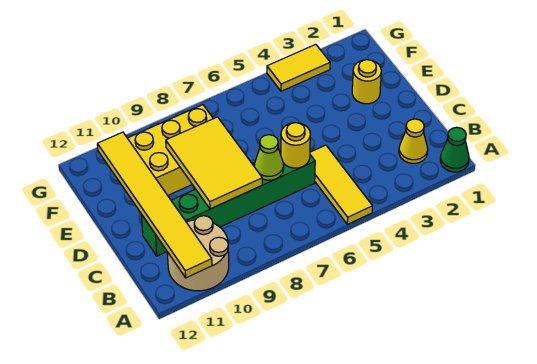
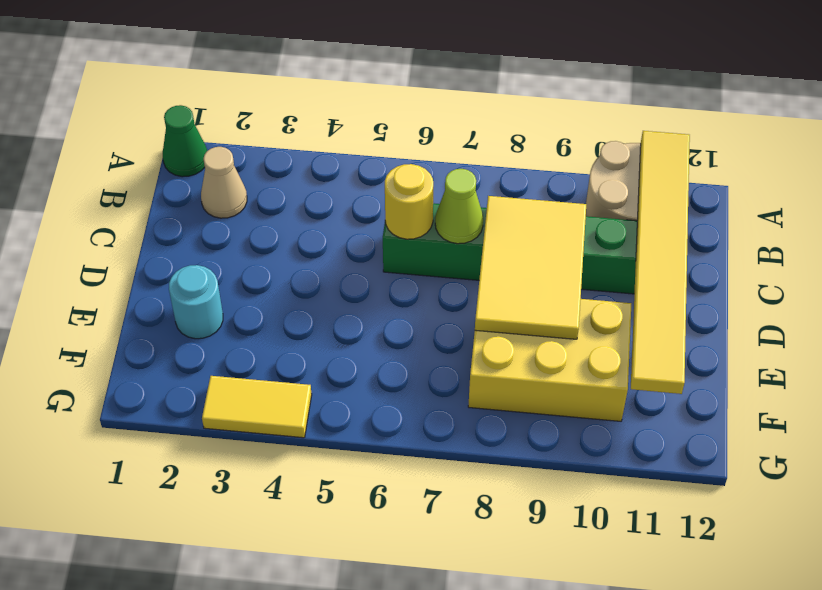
yellow tile A5:C5 level 1 -> none
yellow cone B2 level 1 -> tan cone B2 level 1
yellow round brick E2 level 1 -> cyan round brick E2 level 1

